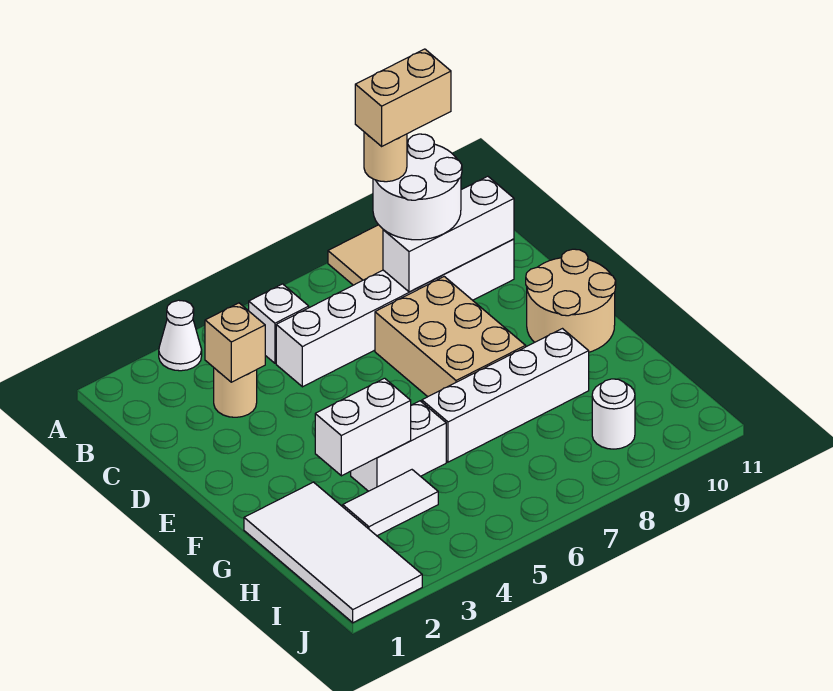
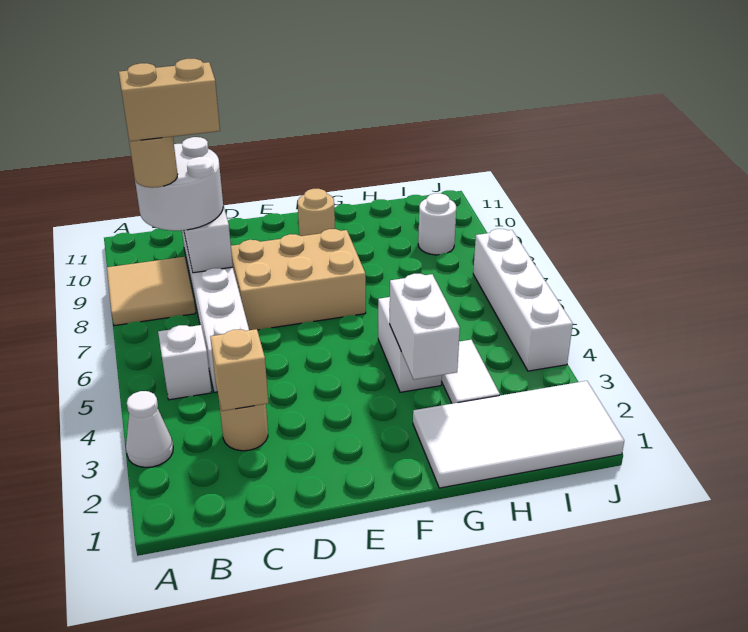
tan brick B8:B9 level 5 -> tan brick B8:C8 level 5
tan round brick E10:F11 level 1 -> tan round brick F10 level 1
white brick G6:G9 level 1 -> white brick J4:J7 level 1

